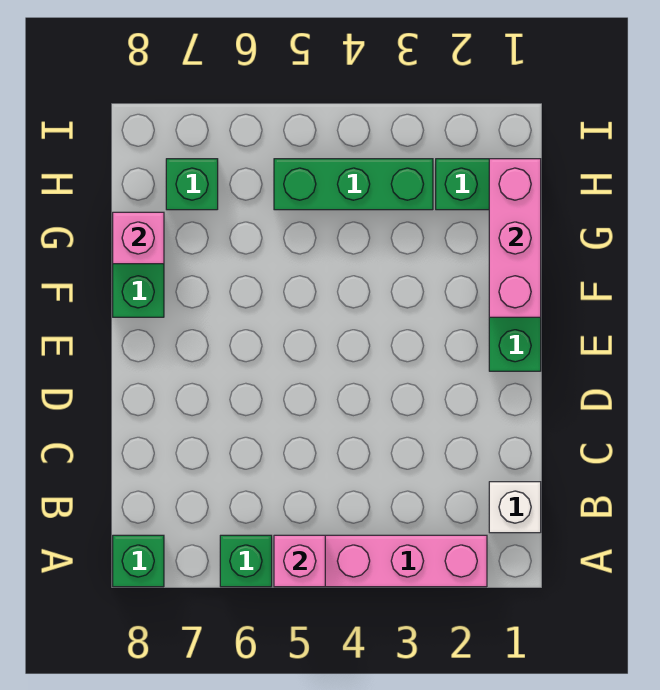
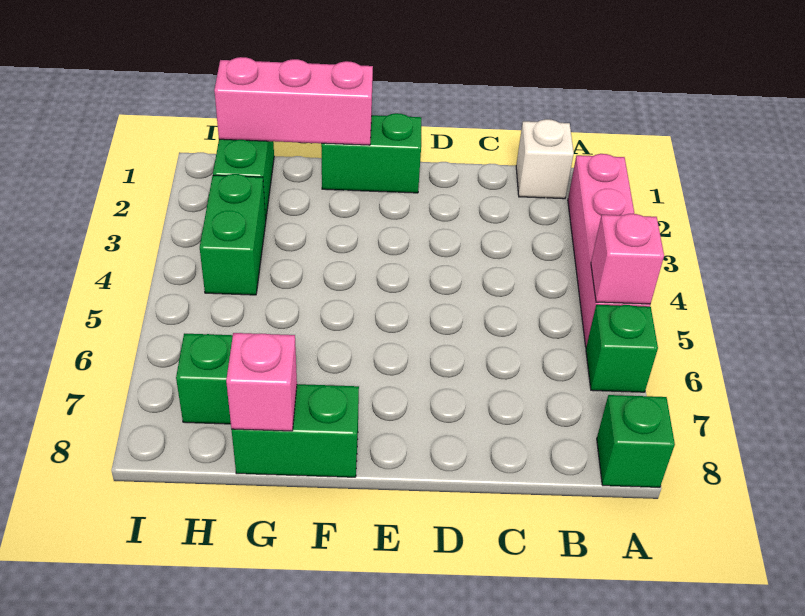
green brick H3:H5 level 1 -> green brick H3:H4 level 1

